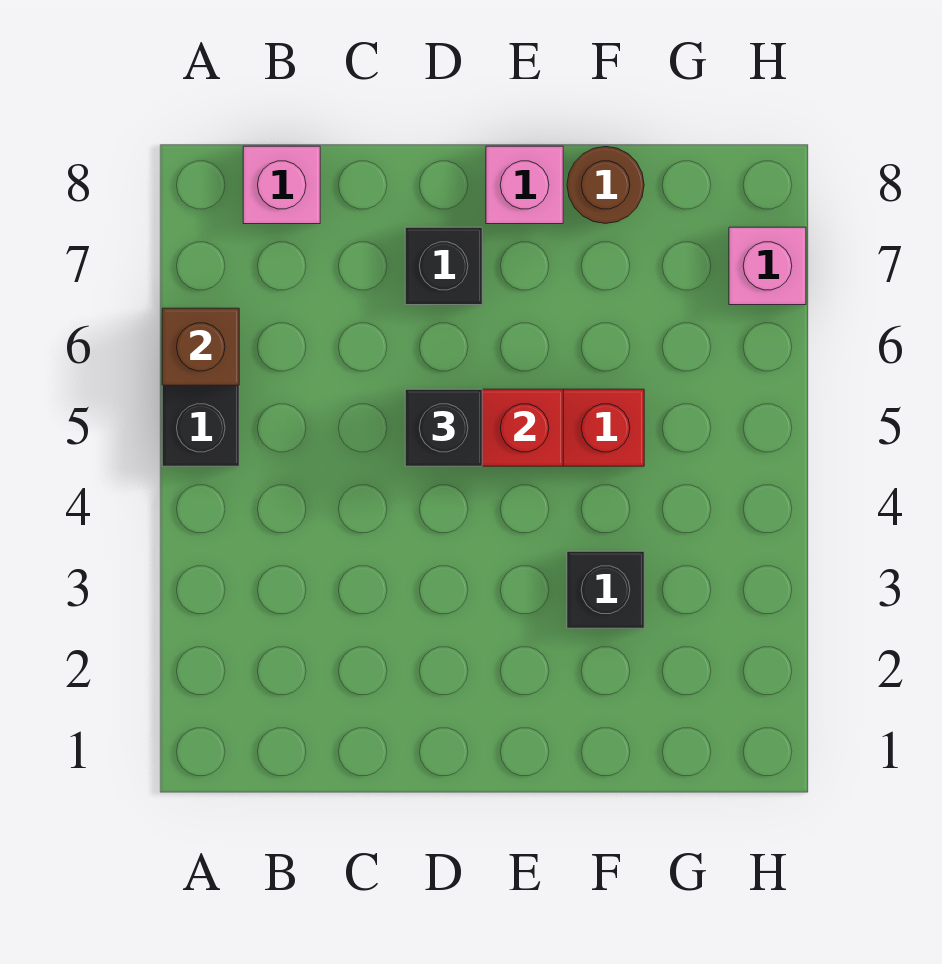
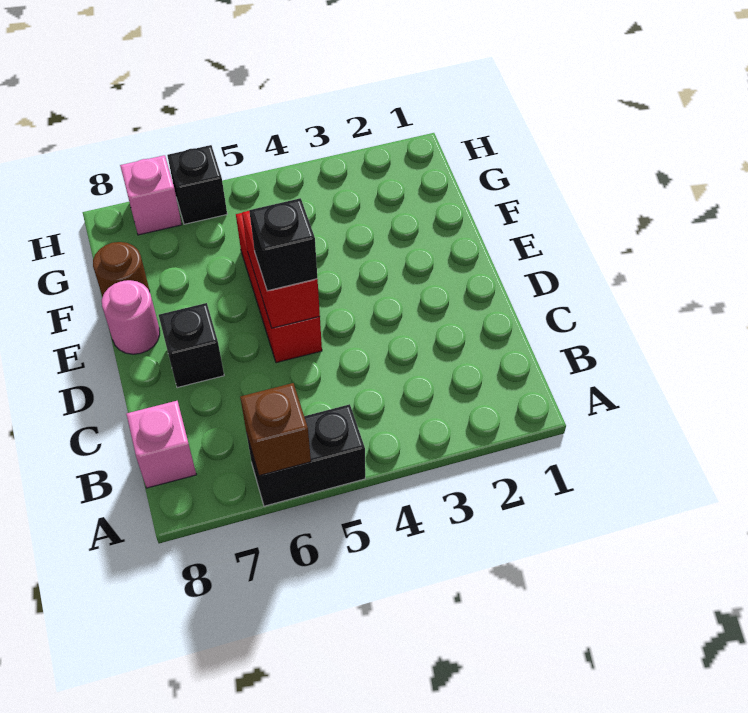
pink brick E8 level 1 -> pink round brick E8 level 1
black brick F3 level 1 -> black brick H6 level 1

